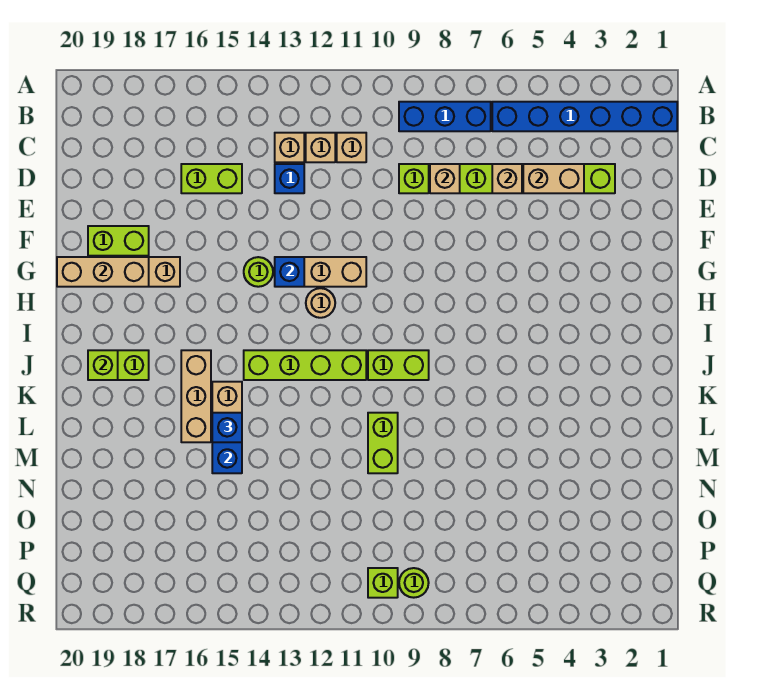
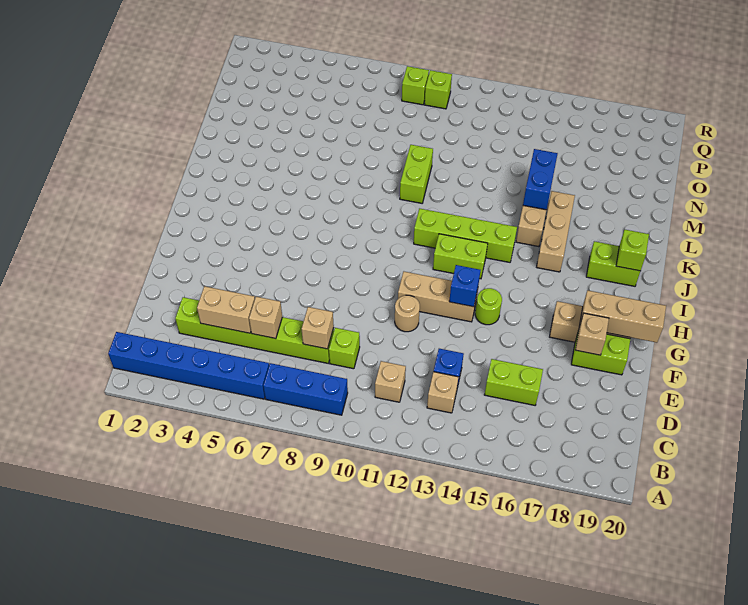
tan brick C12 level 1 -> tan brick F18 level 2
tan round brick H12 level 1 -> tan round brick F11 level 1
lime brick J9:J10 level 1 -> lime brick I12:I13 level 1
blue brick L15 level 3 -> none
lime round brick Q9 level 1 -> lime brick Q9 level 1

